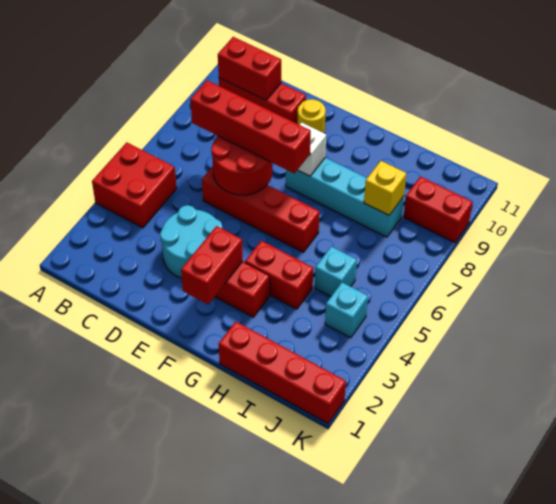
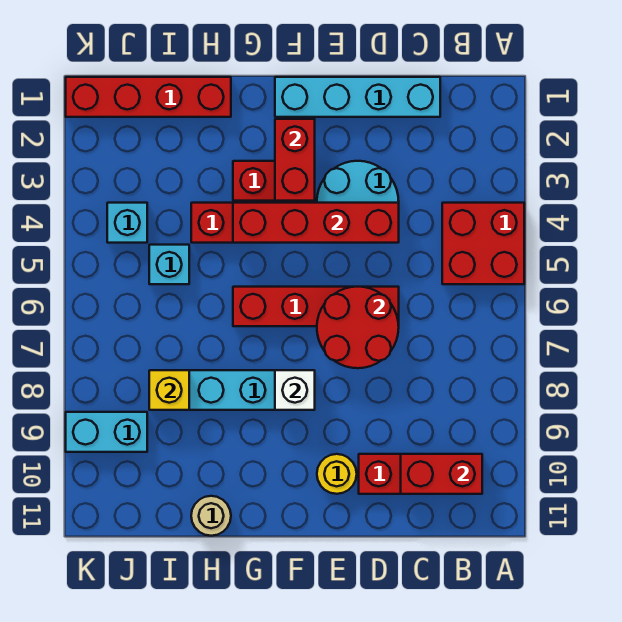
none -> cyan brick C1:F1 level 1
red brick C7:F7 level 3 -> red brick D4:G4 level 2
none -> tan round brick H11 level 1
red brick J9:K9 level 1 -> cyan brick J9:K9 level 1

